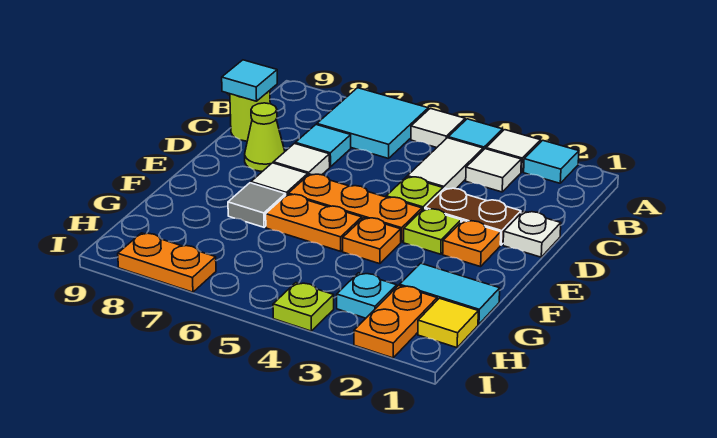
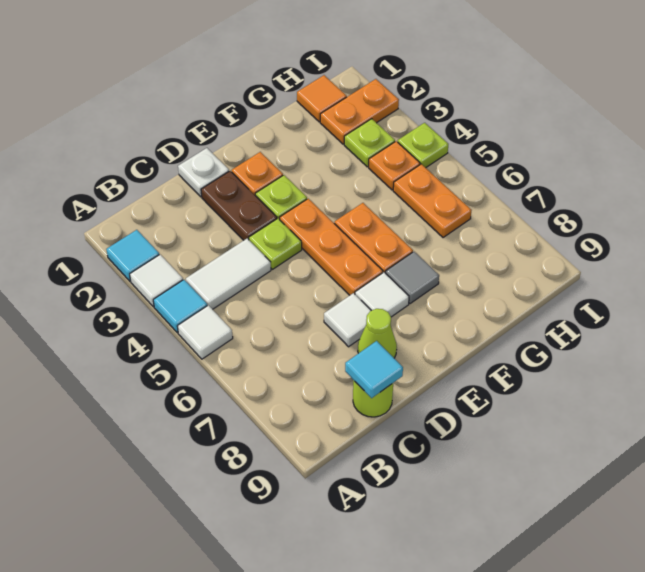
cyan tile A6:B7 level 1 -> none
white tile B3 level 1 -> none
cyan tile C7 level 1 -> none
orange plate F4 level 1 -> orange plate H4 level 1
cyan tile G1:G2 level 1 -> none
yellow tile H1 level 1 -> orange tile H1 level 1
cyan plate H3 level 1 -> lime plate H3 level 1
orange plate I7:I8 level 1 -> orange plate H5:H6 level 1

